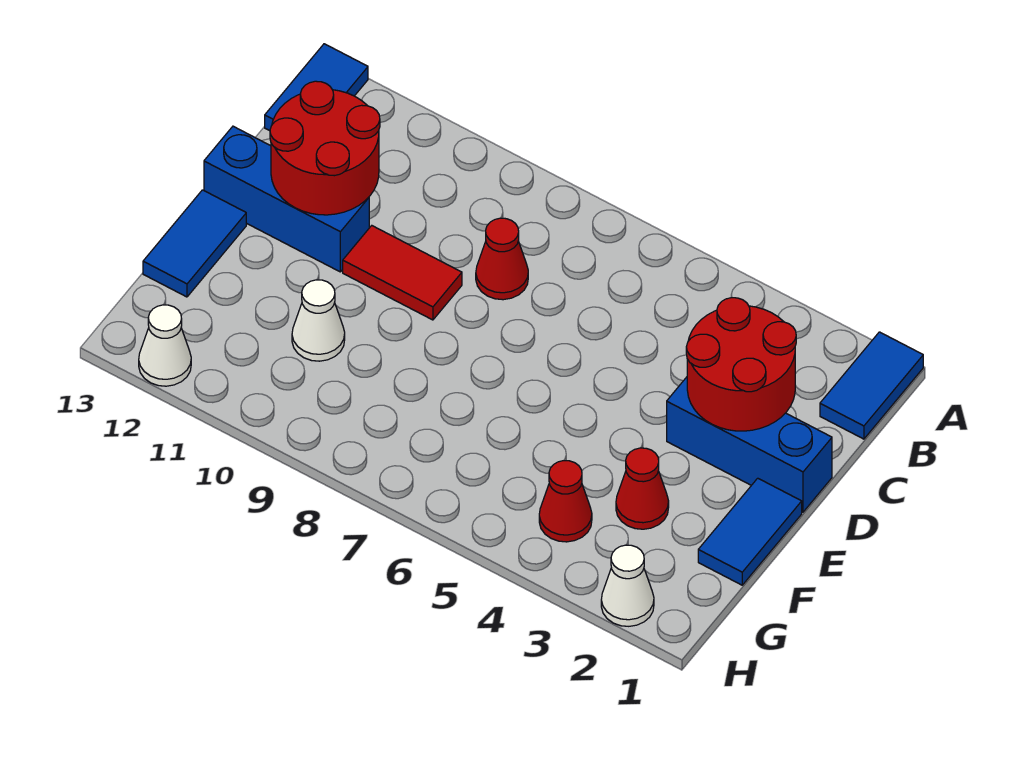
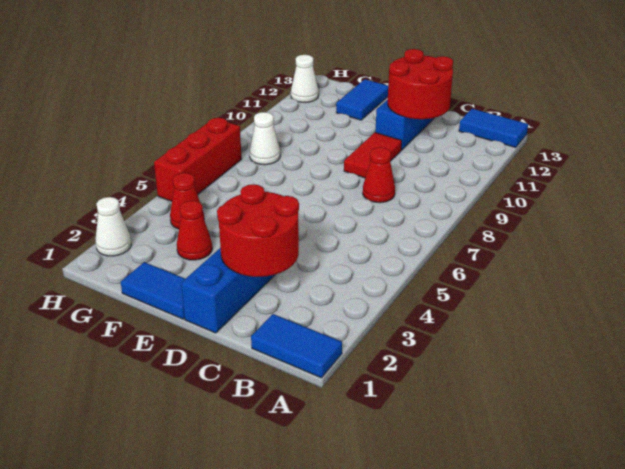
blue tile E13:F13 level 1 -> blue tile F12:F13 level 1
white cone F10 level 1 -> white cone G8 level 1
none -> red brick H5:H7 level 1

